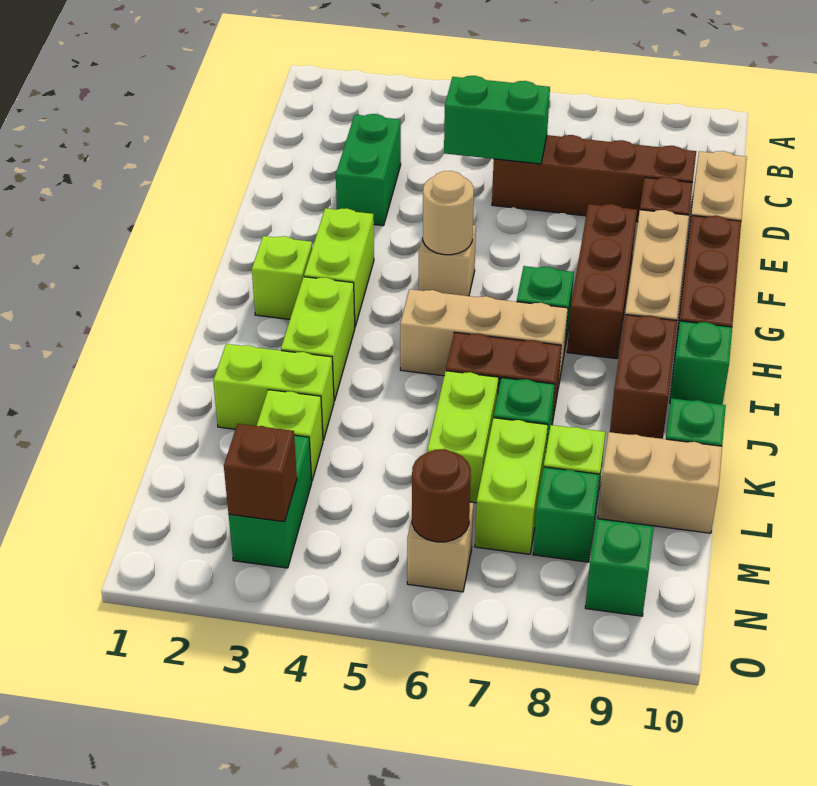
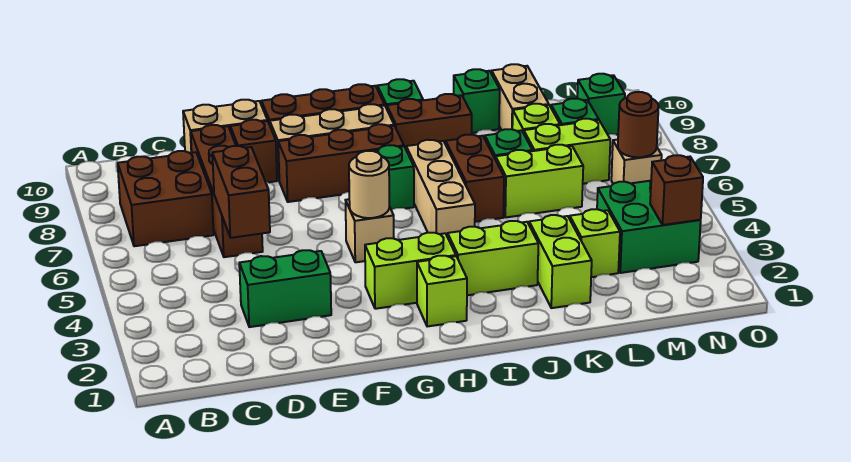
none -> brown brick B7:C8 level 1
green brick D5:D6 level 2 -> brown brick D5:D6 level 2
green brick M3:N3 level 1 -> green brick M3:N4 level 1

